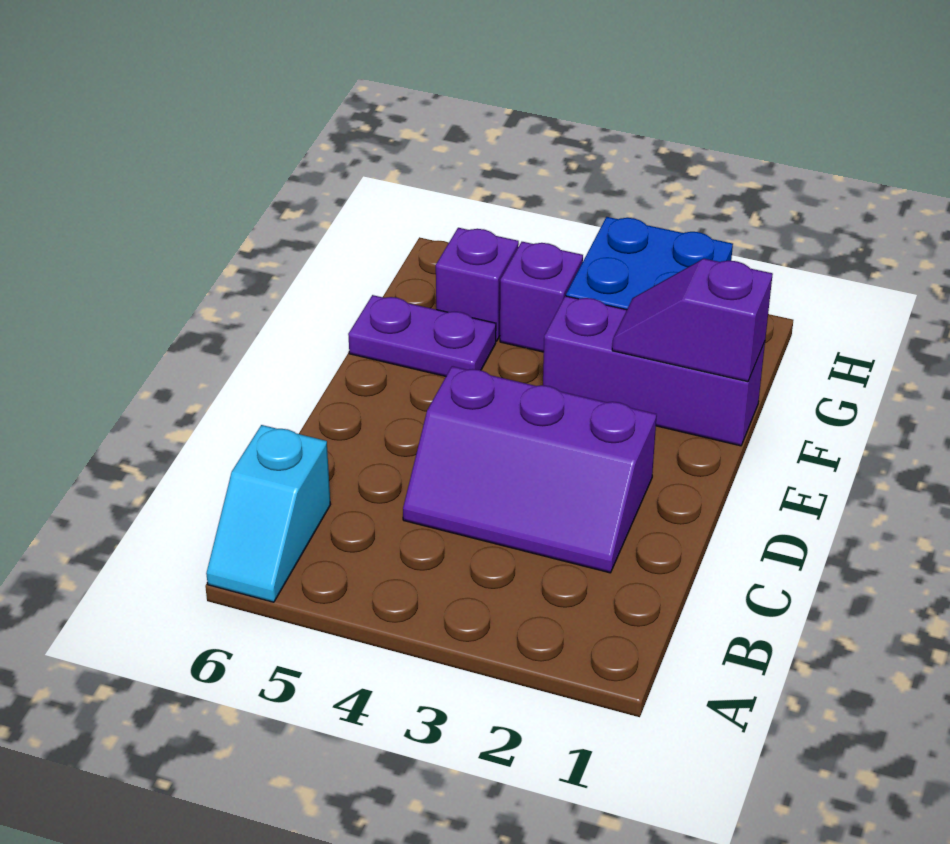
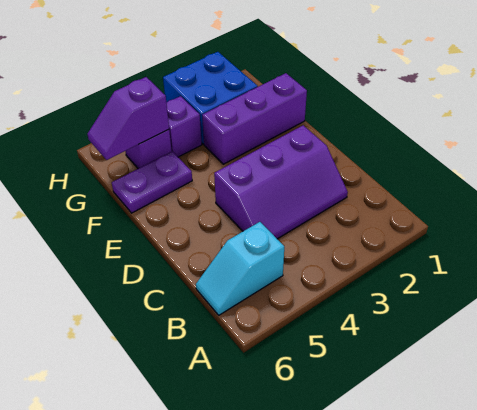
cyan slope A6:B6 level 1 top B -> cyan slope B5:B6 level 1 top 5
purple slope F1:F2 level 2 top 1 -> purple slope G5:G6 level 2 top 5

